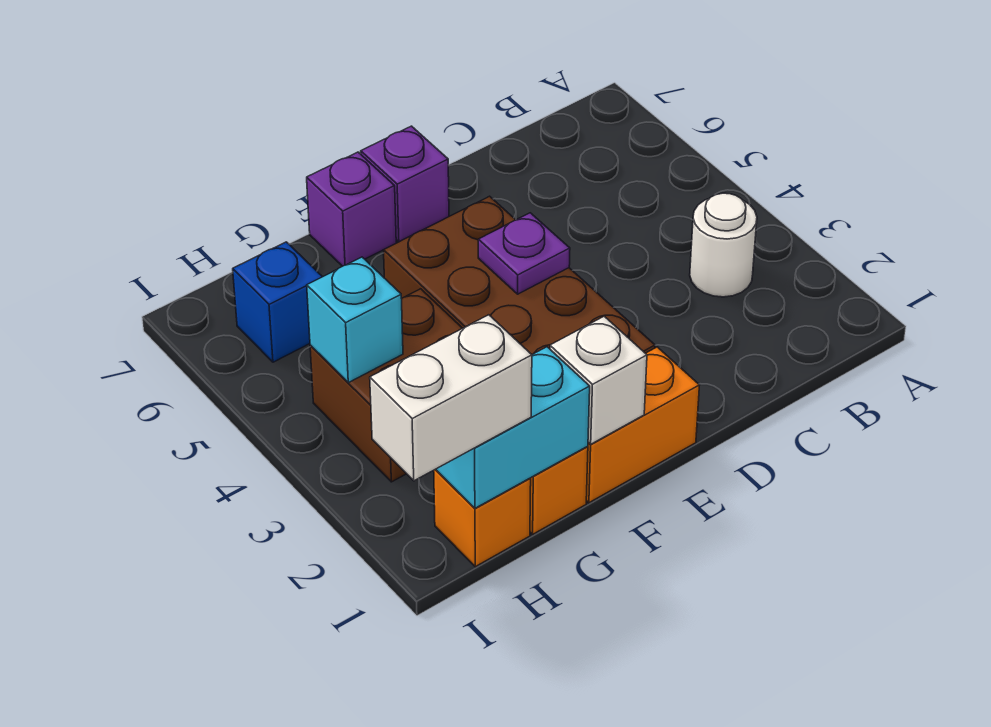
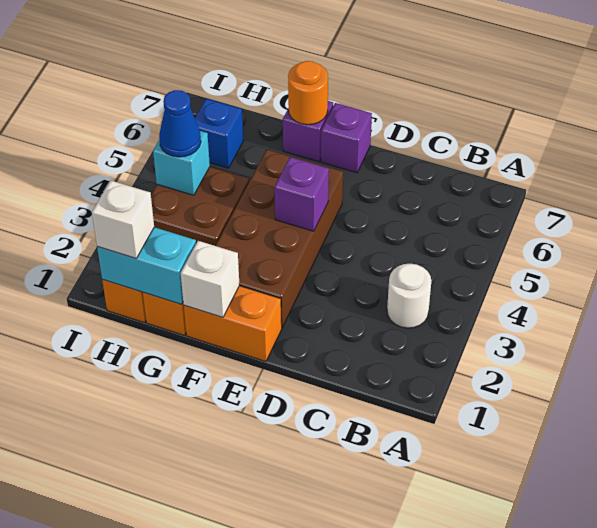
purple plate E4 level 2 -> purple brick E4 level 2
none -> orange round brick F7 level 2
white brick H1:I1 level 3 -> white brick H1 level 3
none -> blue cone H4 level 3

